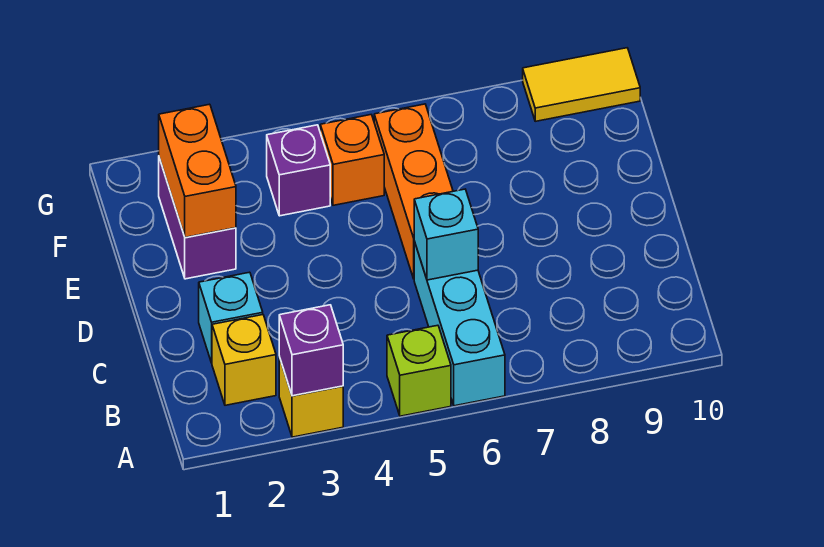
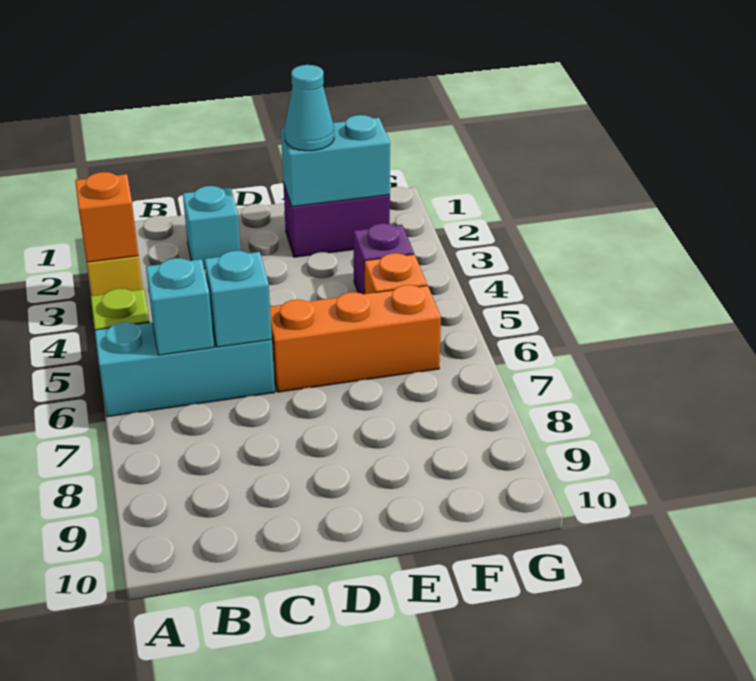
purple brick A3 level 2 -> orange brick A3 level 2
yellow brick B2 level 1 -> none
none -> cyan brick B6 level 2
orange brick E2:F2 level 2 -> cyan brick E2:F2 level 2
none -> cyan cone E2 level 3
yellow tile G9:G10 level 1 -> none

